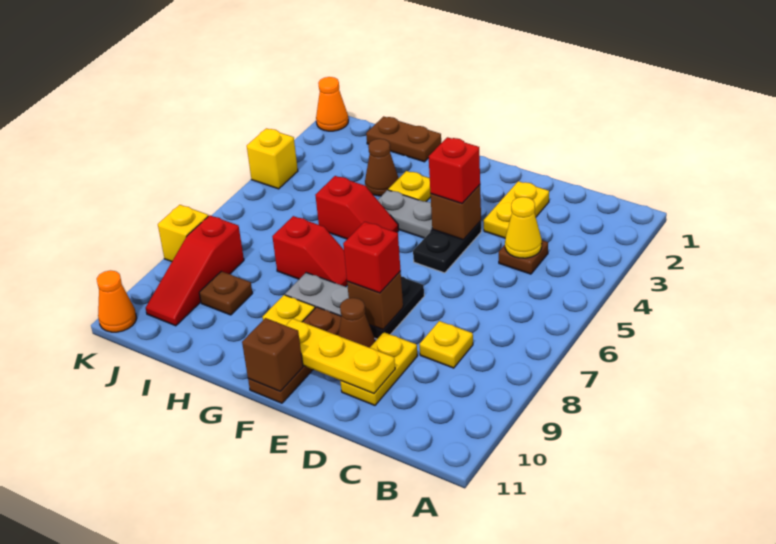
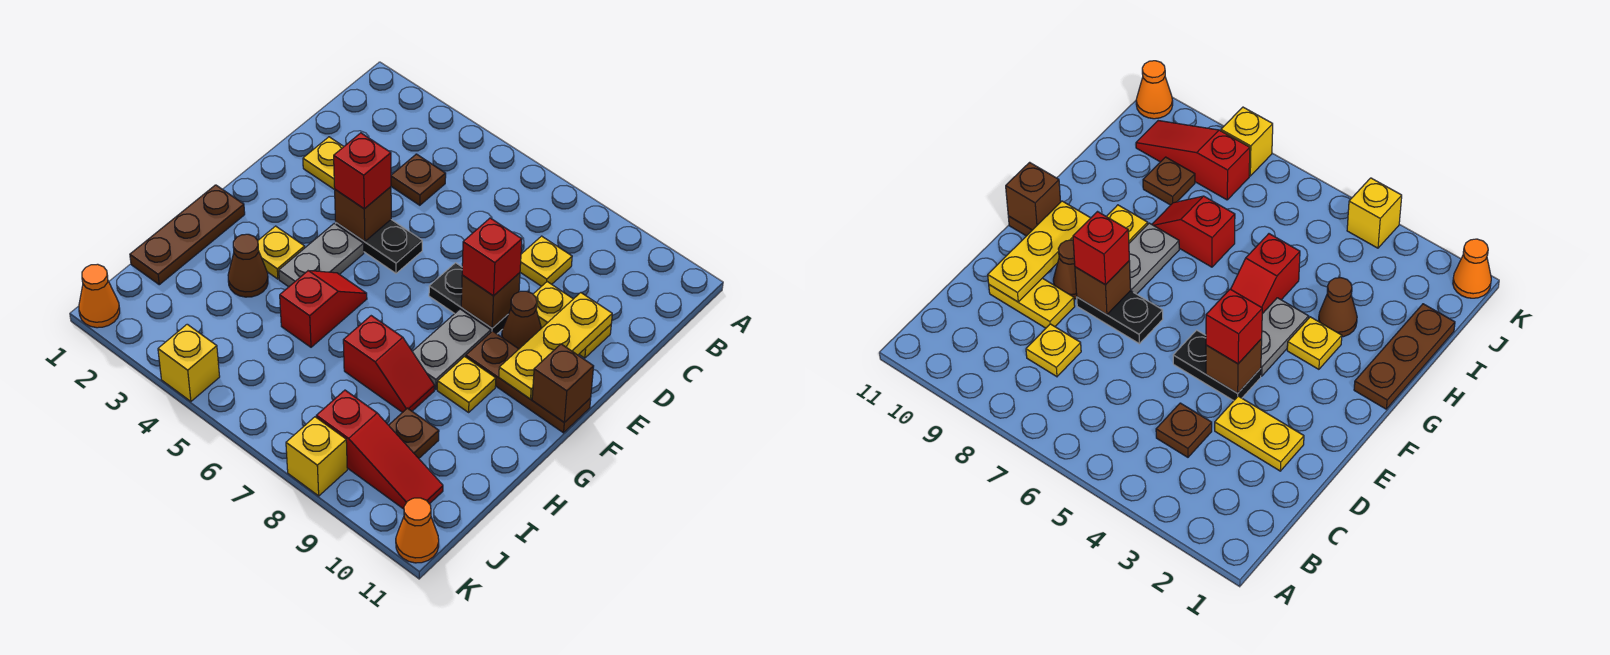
yellow cone C4 level 2 -> none
red slope G7:H7 level 1 top H -> red slope H7:H8 level 1 top 7
brown plate H1:I1 level 1 -> brown plate G1:I1 level 1

